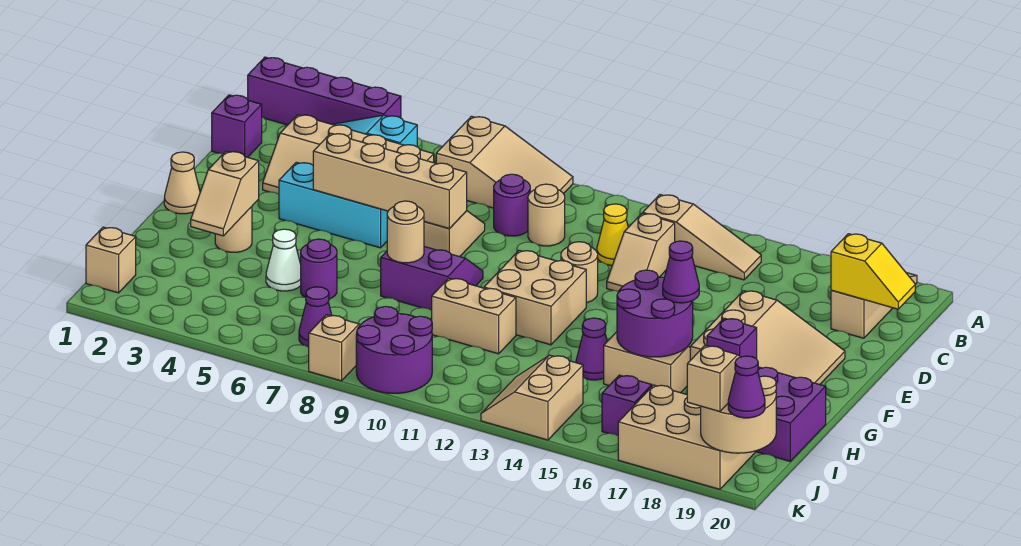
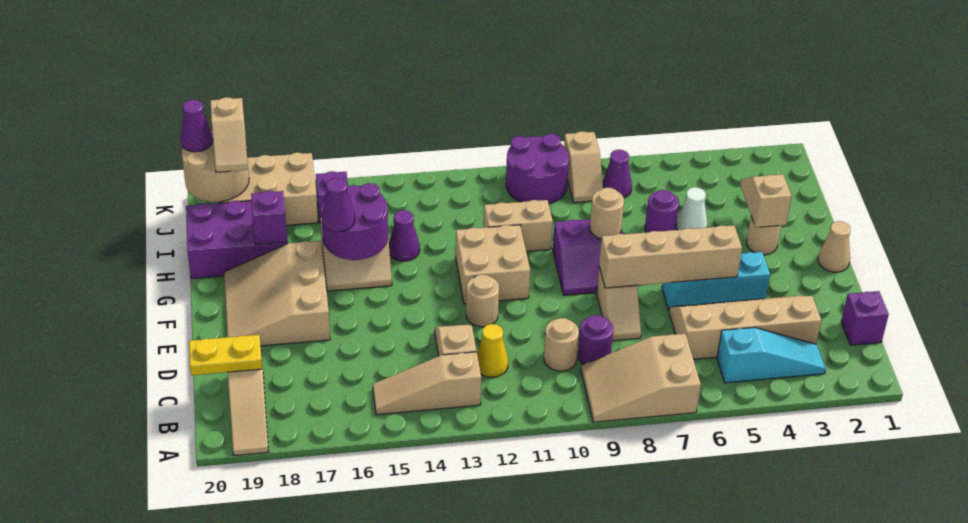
purple brick A1:A4 level 1 -> none
yellow slope C19:C20 level 2 top 19 -> yellow plate C19:C20 level 2
tan brick J1 level 1 -> none
tan slope J13:K14 level 1 top 14 -> none

